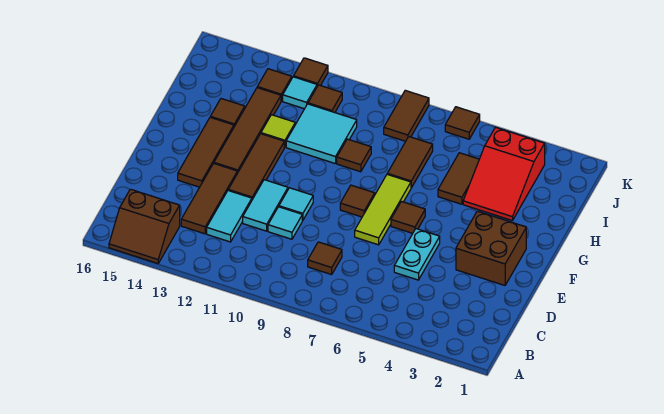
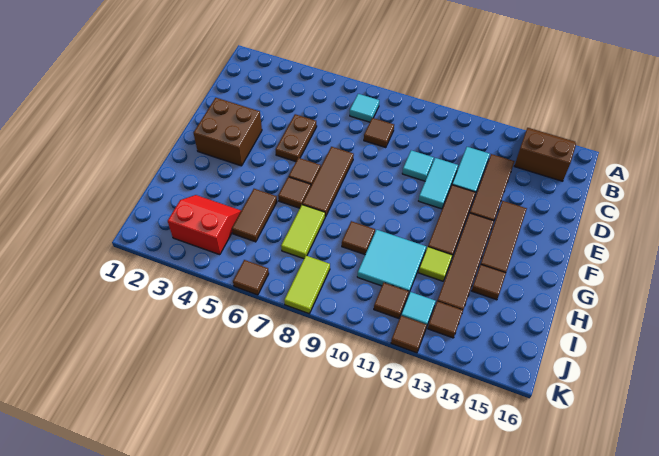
cyan plate D5:E5 level 1 -> brown plate D5:E5 level 1
lime tile E7:G7 level 1 -> brown tile E7:G7 level 1
cyan tile E10 level 1 -> cyan tile B7 level 1
brown tile F8 level 1 -> brown tile G6 level 1
red slope H3:J4 level 1 top J -> red slope I3:J4 level 1 top J
brown tile H7:I7 level 1 -> lime tile H7:I7 level 1
brown tile J8:K8 level 1 -> lime tile J8:K8 level 1

